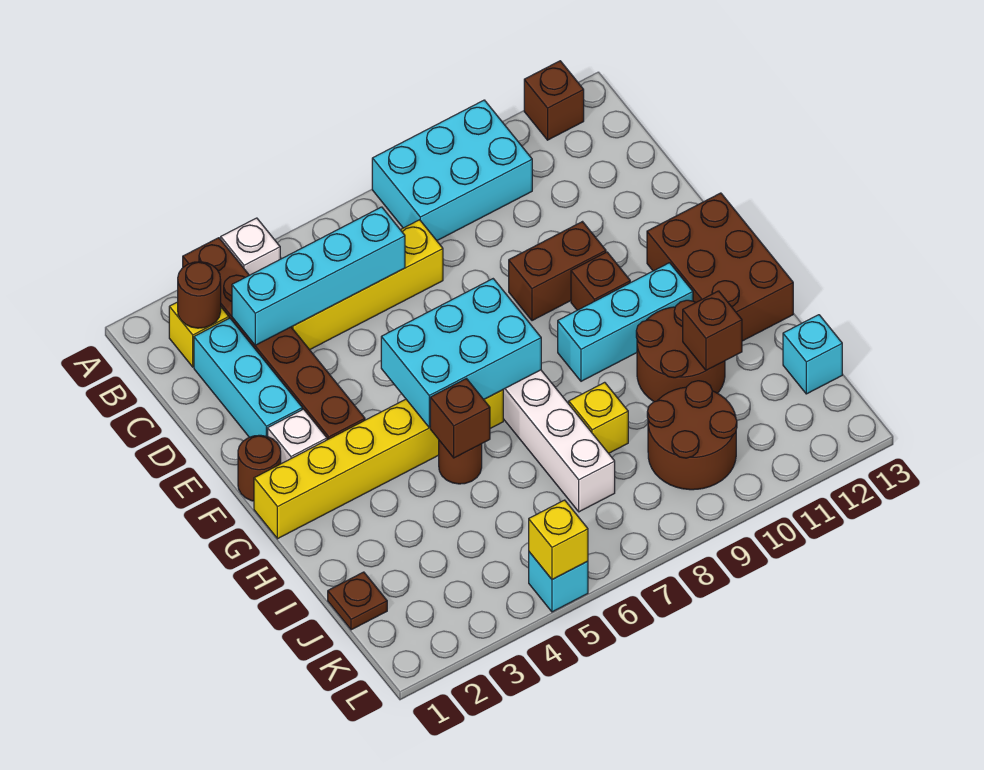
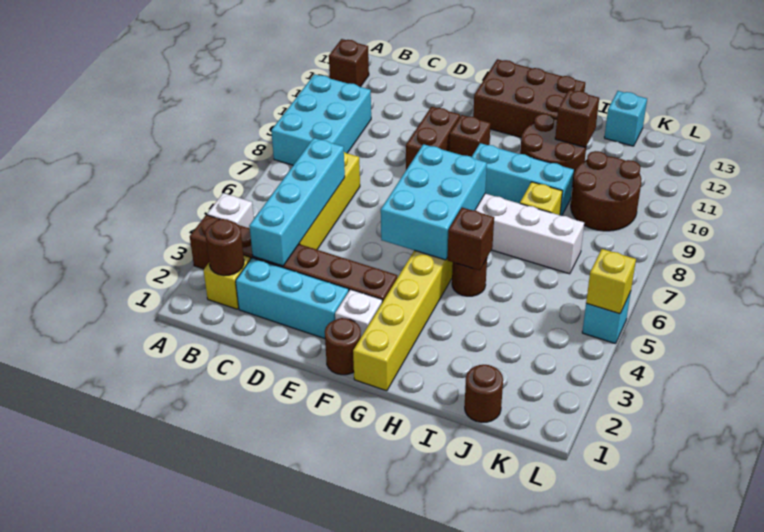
cyan brick G9:G11 level 1 -> cyan brick G9:I9 level 1
brown plate J1 level 1 -> brown round brick J1 level 1

